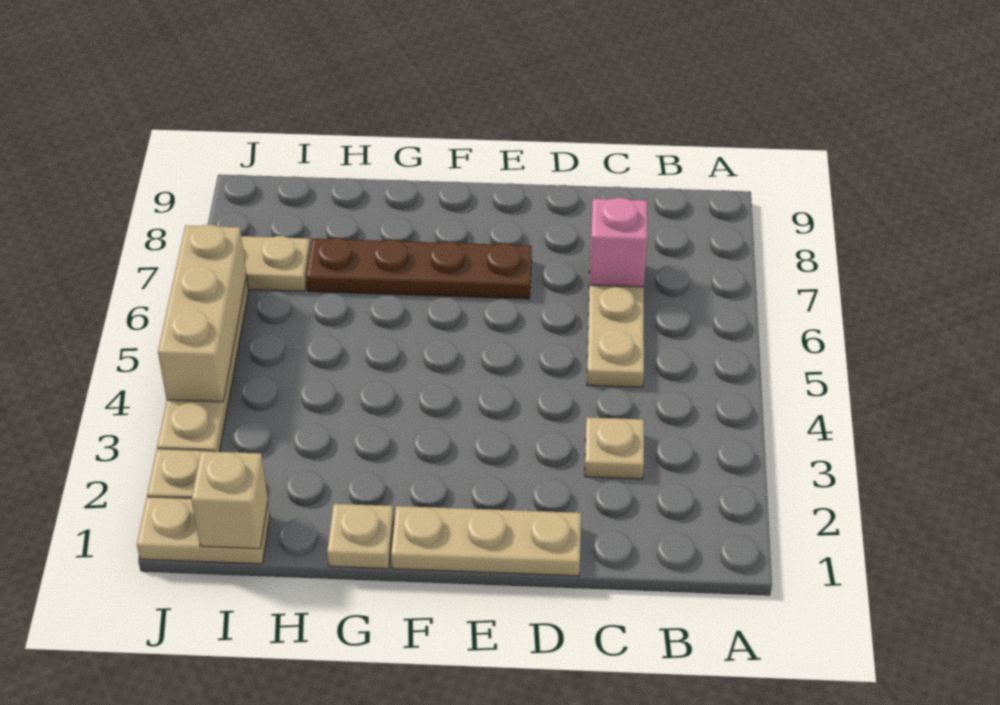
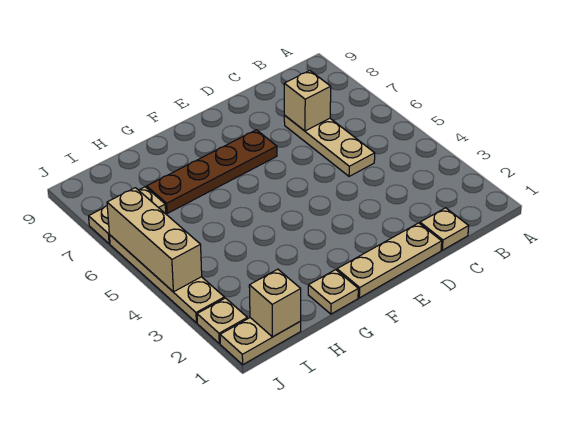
tan plate C3 level 1 -> tan plate C1 level 1
pink brick C7 level 2 -> tan brick C7 level 2

